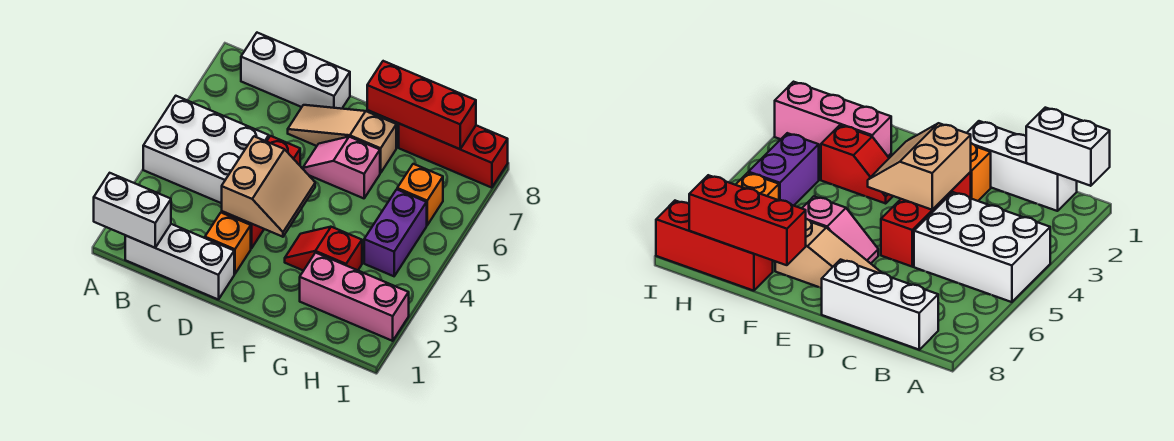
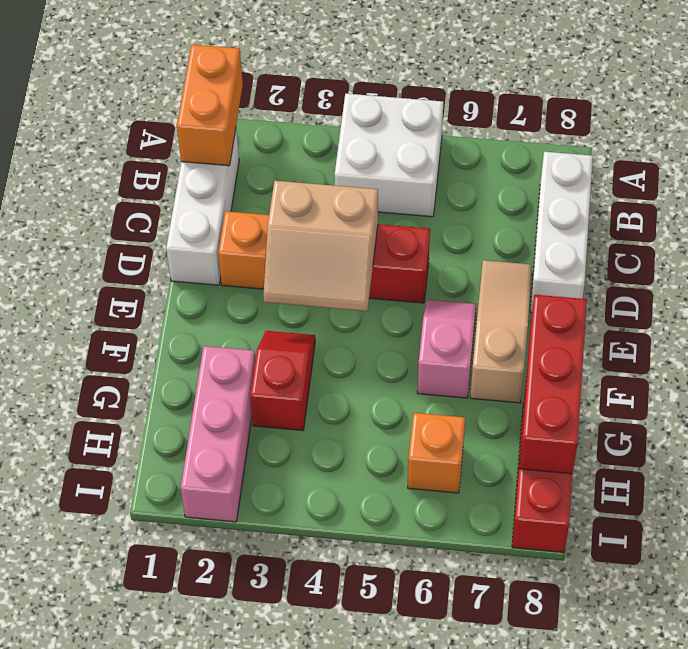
white brick A1:B1 level 2 -> orange brick A1:B1 level 2
white brick A4:C5 level 1 -> white brick A4:B5 level 1
purple brick H4:H5 level 1 -> none

